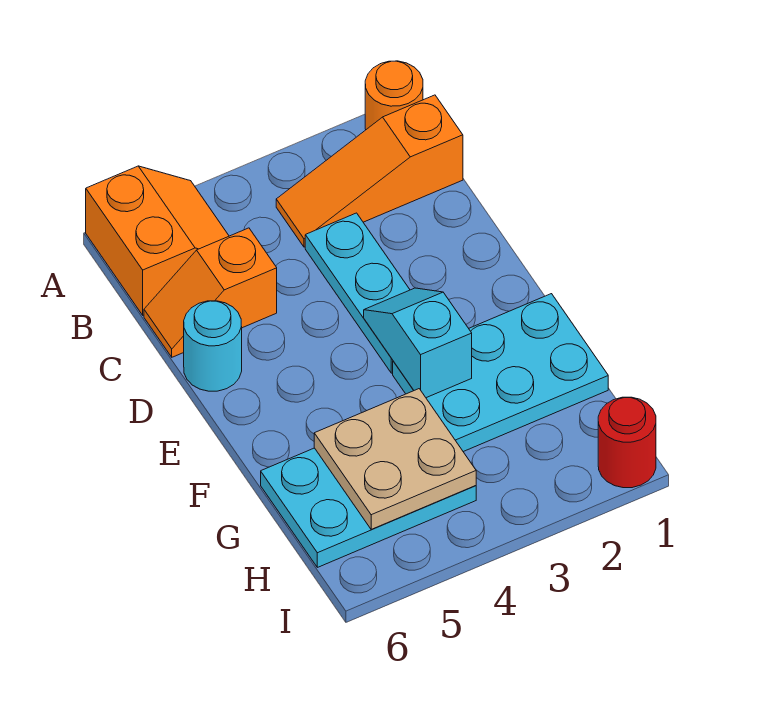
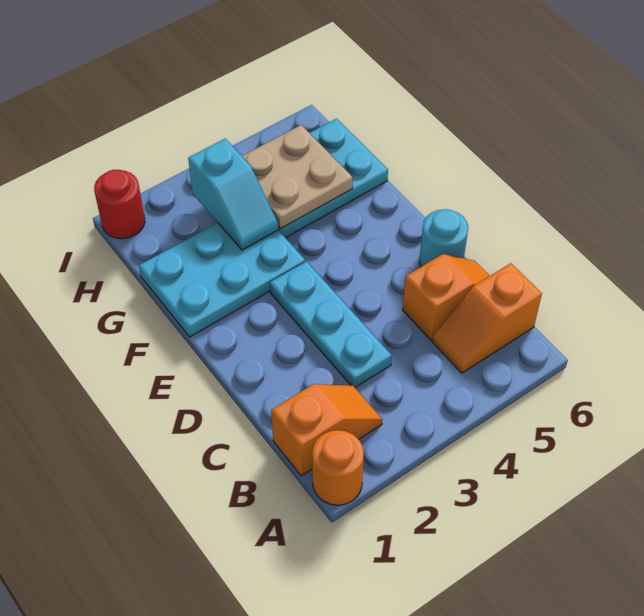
orange slope A5:B6 level 1 top 6 -> orange slope B5:B6 level 1 top 6
orange slope B1:B3 level 1 top 1 -> orange slope B1:B2 level 1 top 1
cyan slope E3:F3 level 2 top F -> cyan slope G3:H3 level 2 top H

